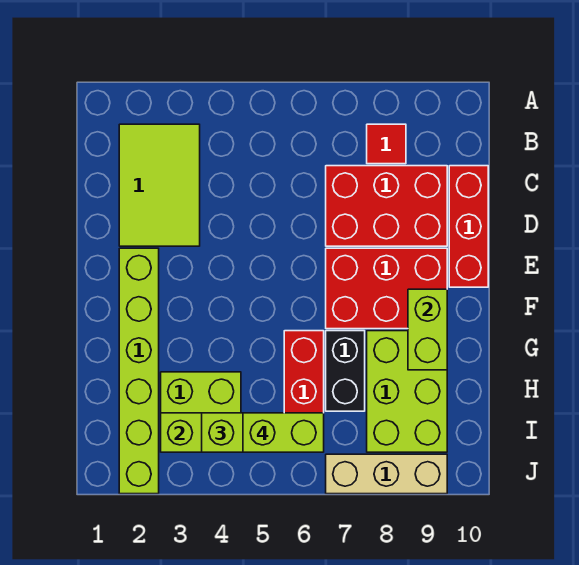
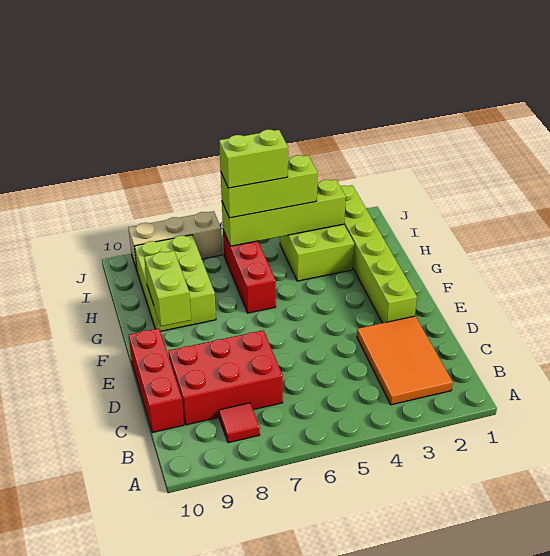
lime tile B2:D3 level 1 -> orange tile B2:D3 level 1
red brick E7:F9 level 1 -> none
black brick G7:H7 level 1 -> none

